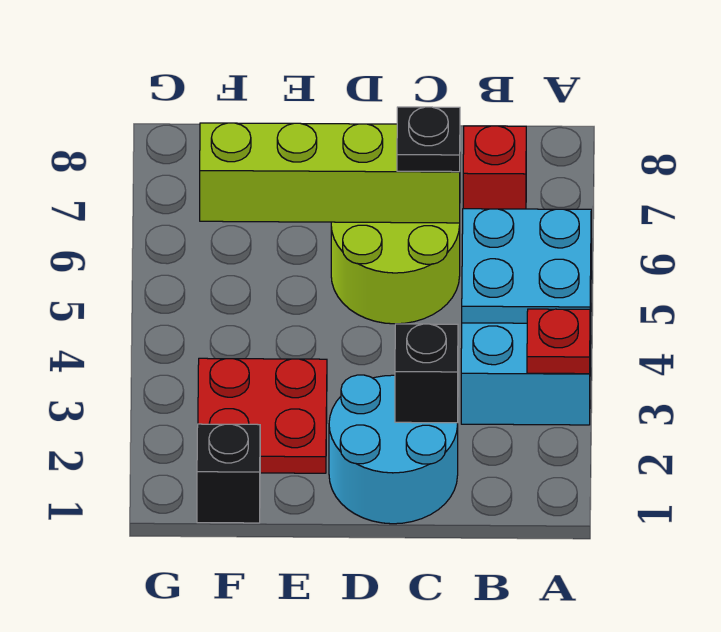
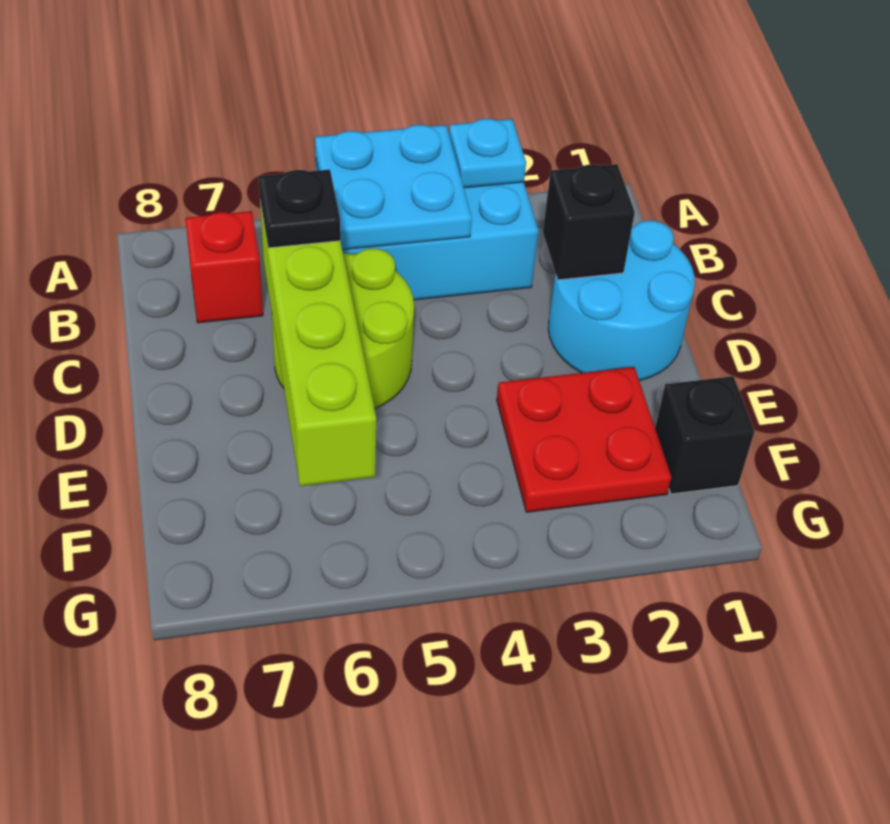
red plate A3 level 2 -> cyan plate A3 level 2

